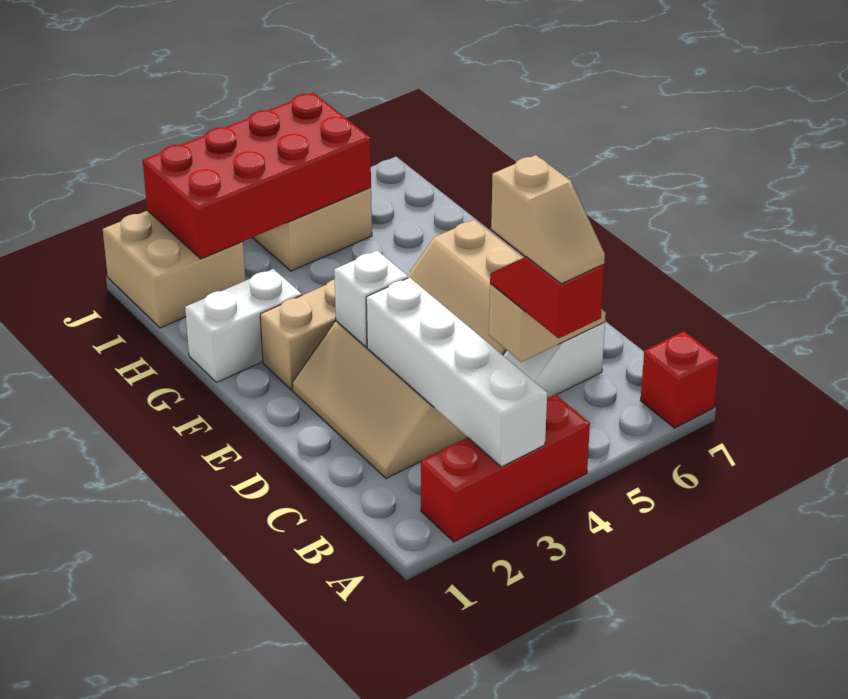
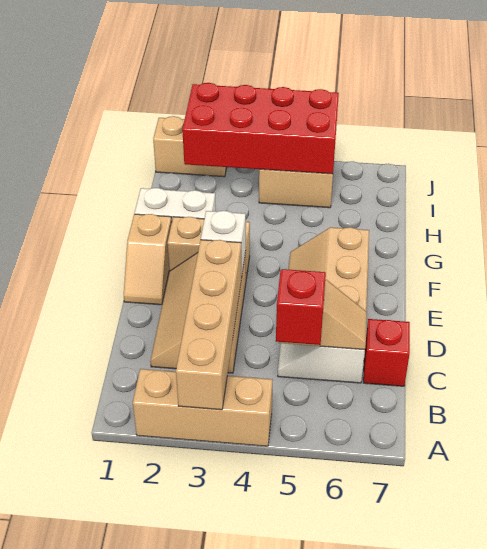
red brick A2:A4 level 1 -> tan brick A2:A4 level 1
white brick A3:D3 level 2 -> tan brick A3:D3 level 2
red brick A7 level 1 -> red brick C7 level 1
tan slope B5:C5 level 4 top C -> tan slope E1:F1 level 1 top F
tan brick I1:J2 level 1 -> tan brick J1:J2 level 1

